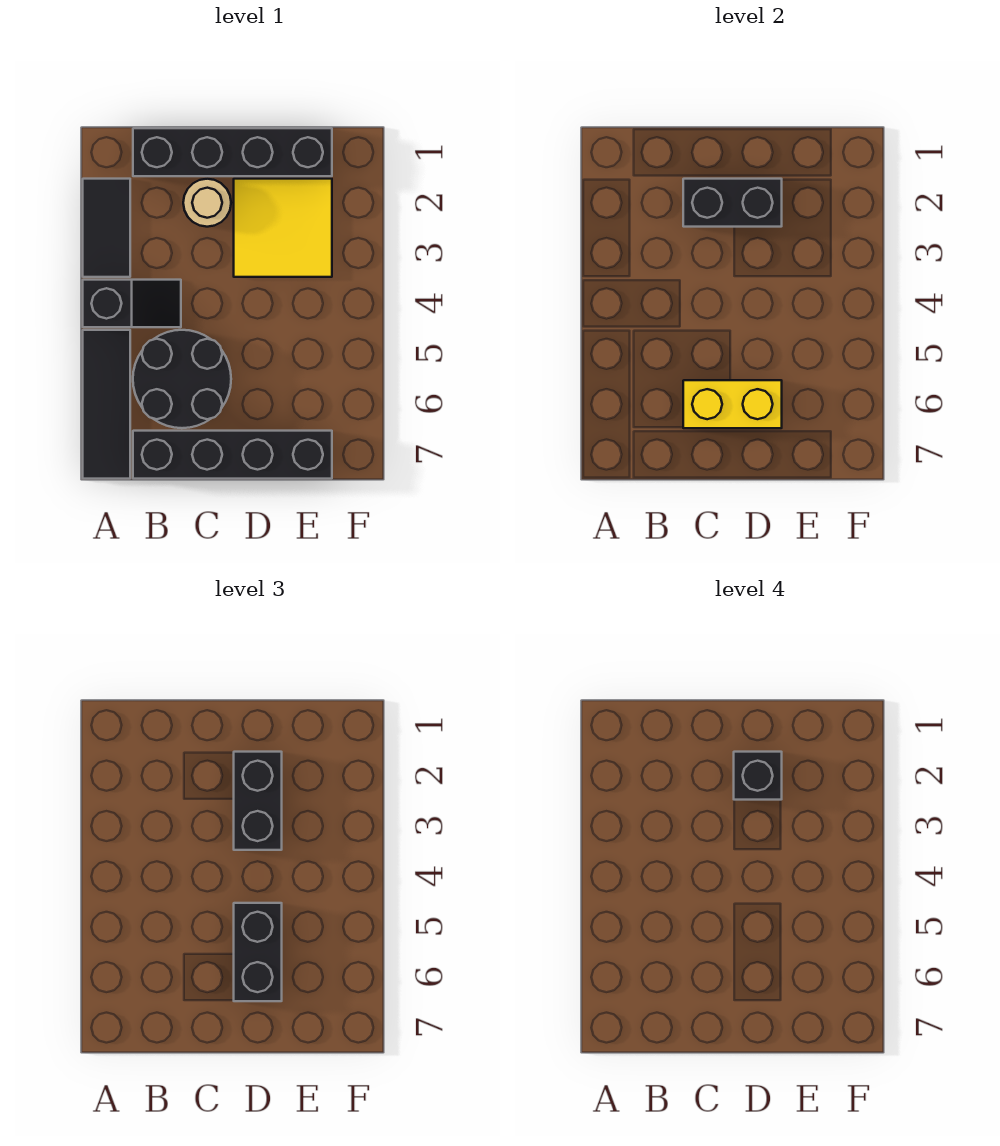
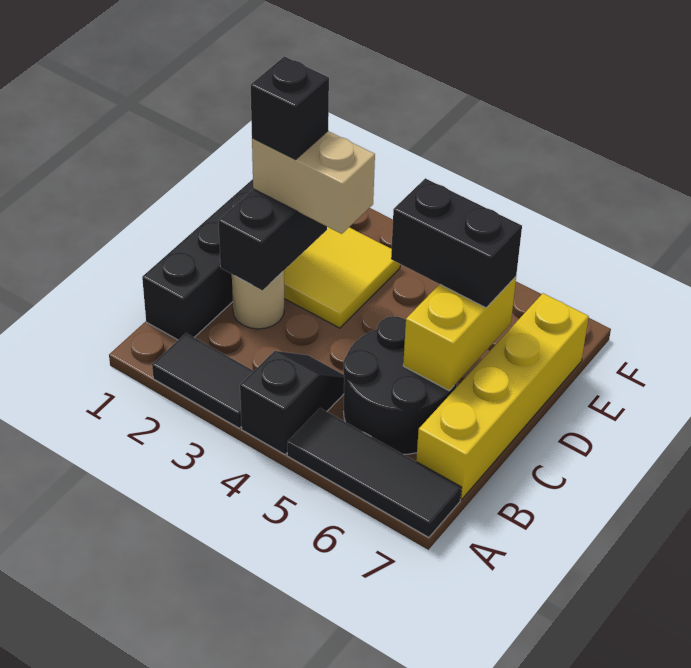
black brick B7:E7 level 1 -> yellow brick B7:E7 level 1
black brick D2:D3 level 3 -> tan brick D2:D3 level 3

